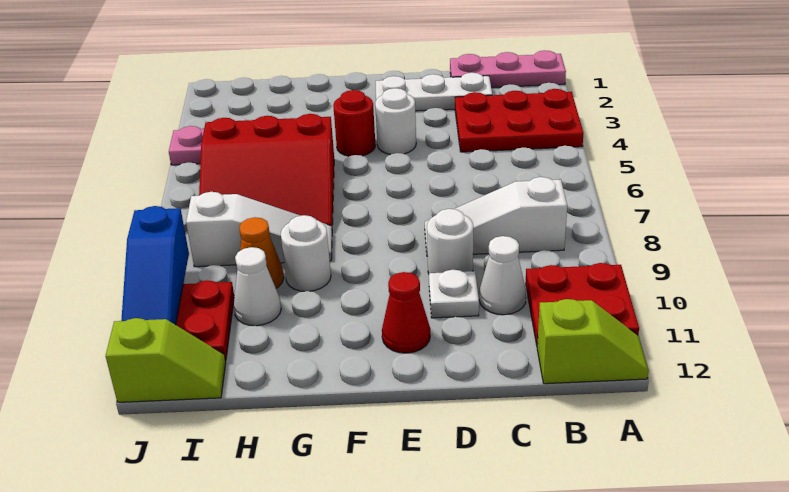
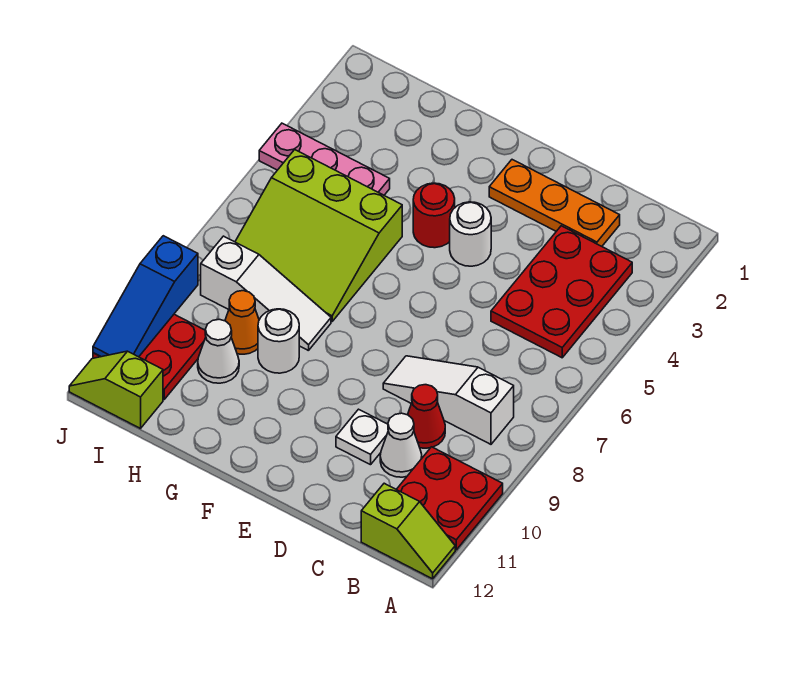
pink plate A1:C1 level 1 -> none
red plate A3:C4 level 1 -> red plate B3:C5 level 1
white plate C2:E2 level 1 -> orange plate C2:E2 level 1
white round brick D9 level 1 -> none
red cone E11 level 1 -> red cone C9 level 1
red slope G5:I7 level 1 top 5 -> lime slope G5:I7 level 1 top 5
lime slope I12:J12 level 1 top J -> lime slope I12:J12 level 1 top I

